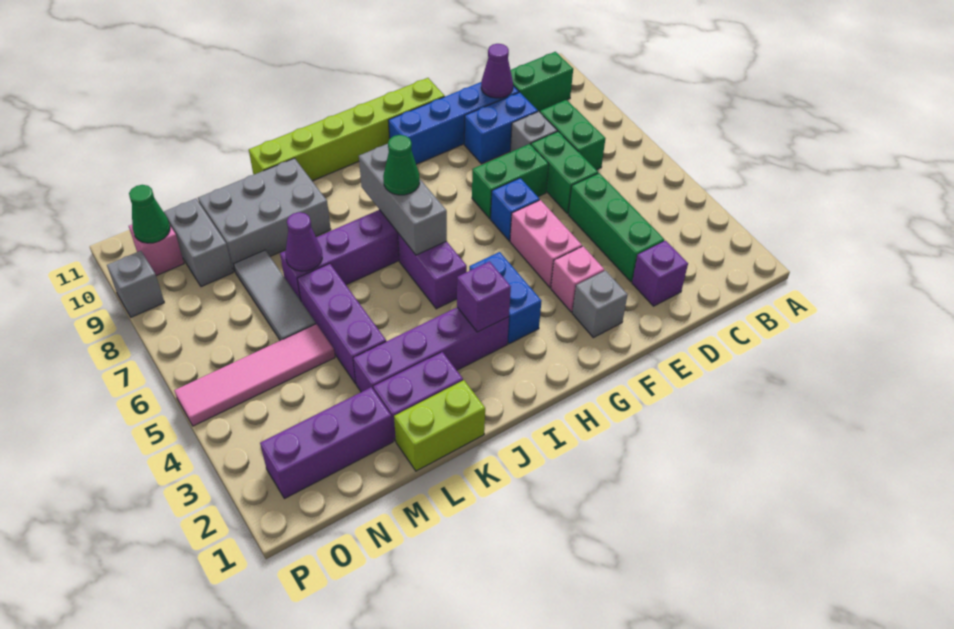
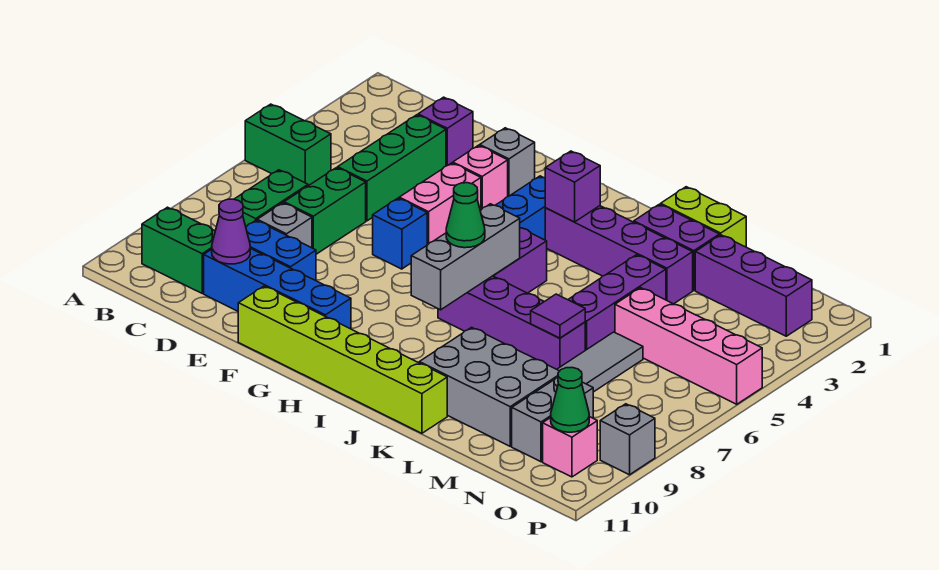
green brick E7:F7 level 1 -> green brick A5:B5 level 1
purple cone L7 level 2 -> purple tile L7 level 2
pink tile M5:P5 level 1 -> pink brick M5:P5 level 1

